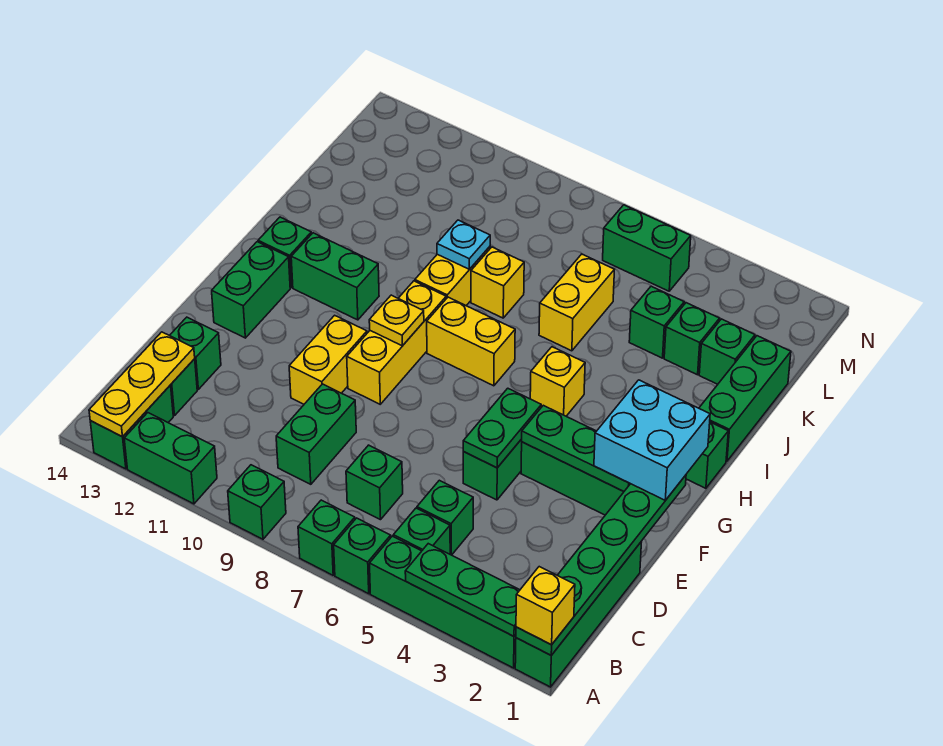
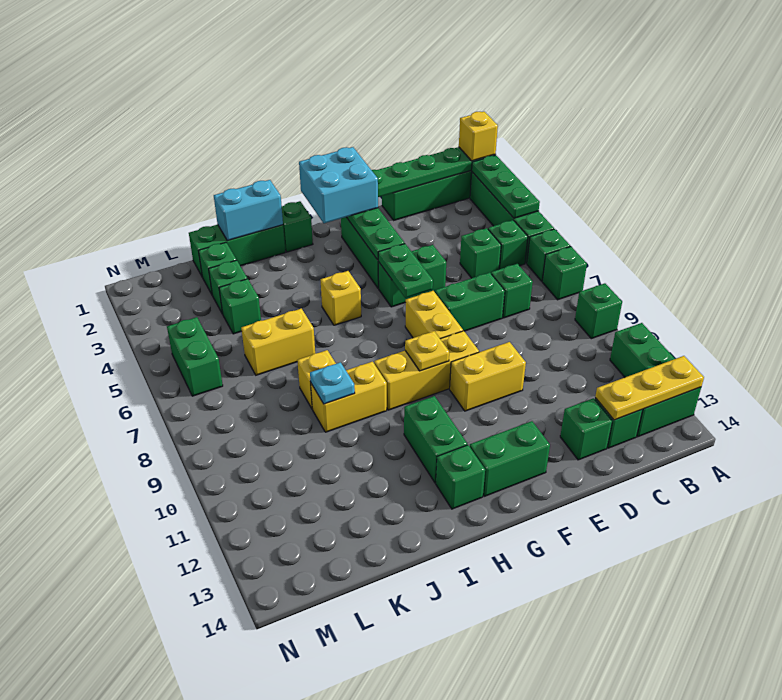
green brick C9:D9 level 1 -> green brick D7:E7 level 1
green plate E5:F5 level 2 -> green plate F5:F6 level 2
yellow brick H7:H8 level 1 -> yellow brick F7:F8 level 1
none -> cyan brick I1:J1 level 2

